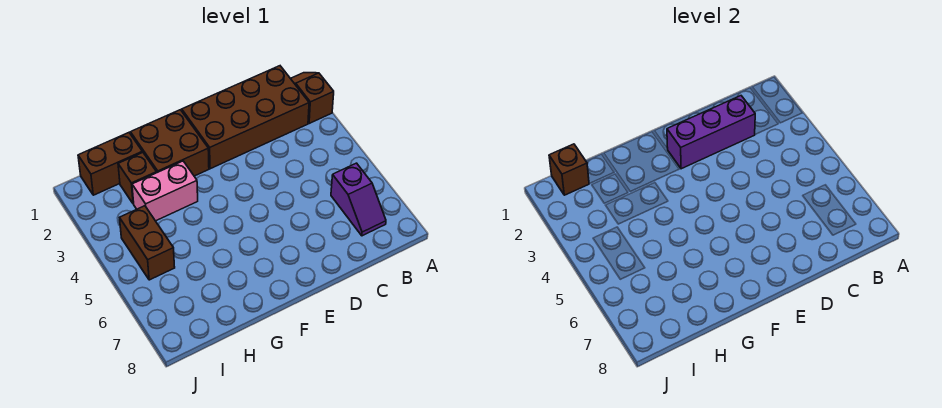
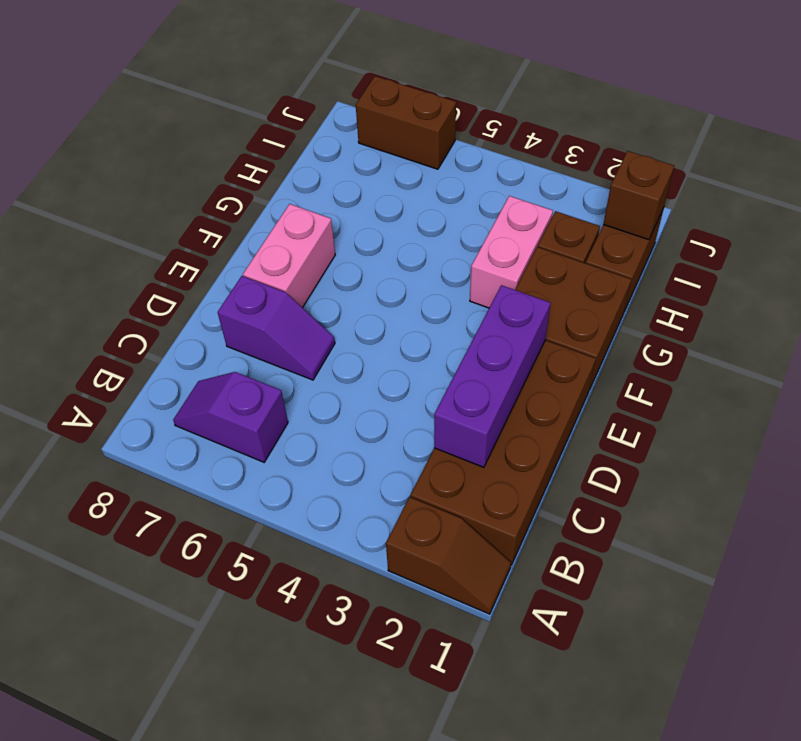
none -> purple slope D6:D7 level 1 top 7
none -> pink brick E7:F7 level 1
brown brick I4:I5 level 1 -> brown brick J6:J7 level 1

